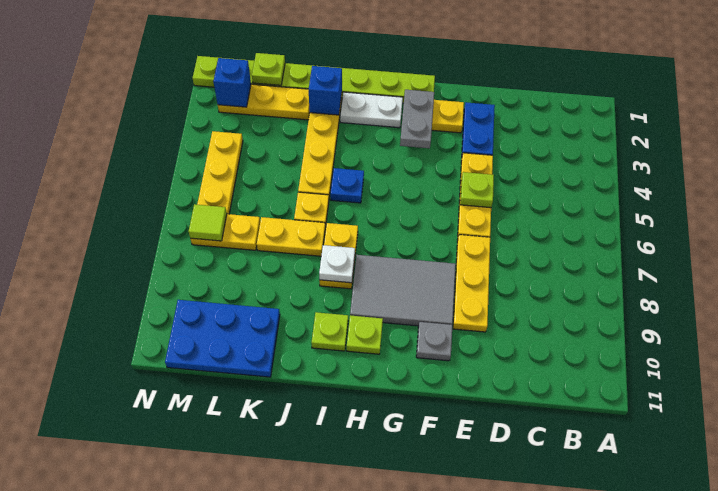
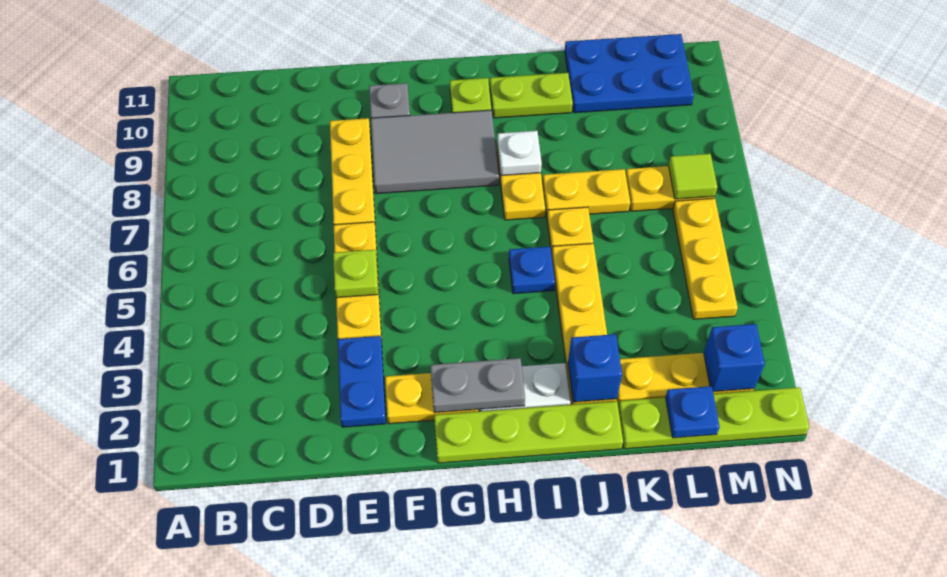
grey plate G2:G3 level 2 -> grey plate G2:H2 level 2
lime plate I10 level 1 -> lime plate I10:J10 level 1
lime plate L1 level 2 -> blue plate L1 level 2

